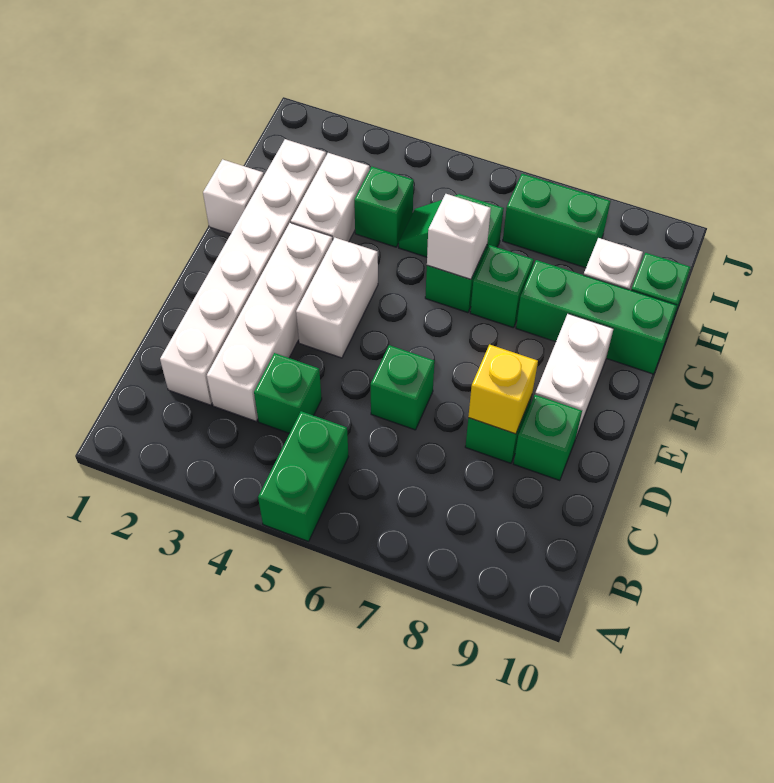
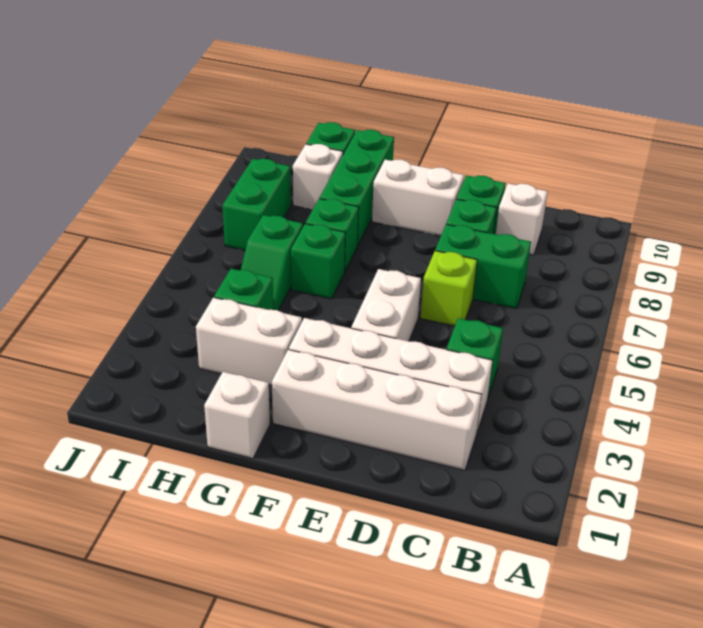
green brick A5:B5 level 1 -> green brick C7:D7 level 1
white brick C2:H2 level 1 -> white brick C2:F2 level 1
green brick D6 level 1 -> lime brick D6 level 1
yellow brick D8 level 2 -> none
white brick E4:F4 level 1 -> white brick E4:E5 level 1
white brick G6 level 2 -> white brick C9 level 1

